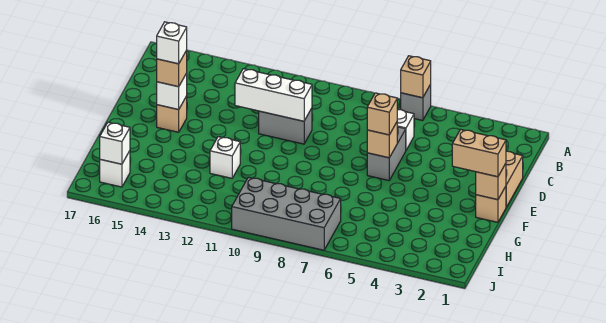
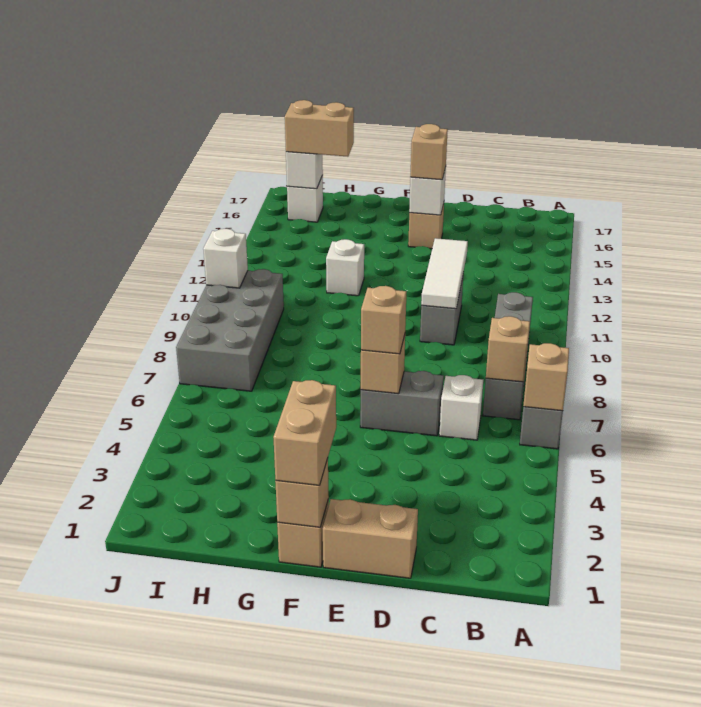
none -> grey brick B7:B10 level 1
none -> tan brick B7 level 2
white brick D10:D12 level 2 -> white tile D10:D12 level 2
white brick E15 level 4 -> white brick J10 level 2
none -> tan brick H16:I16 level 3

